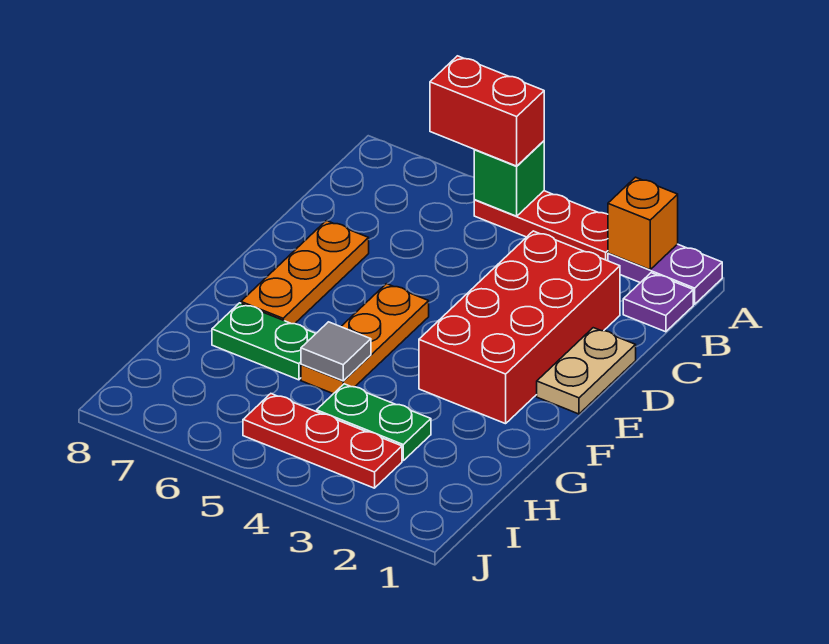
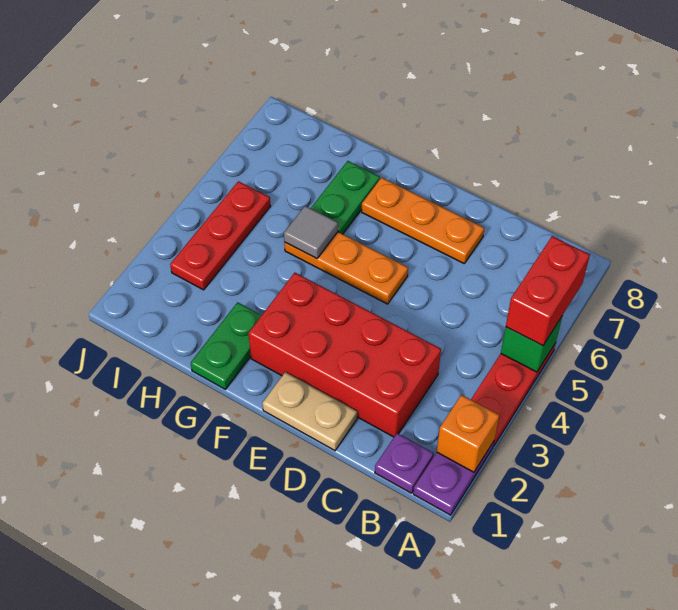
green plate H3:H4 level 1 -> green plate G1:G2 level 1

